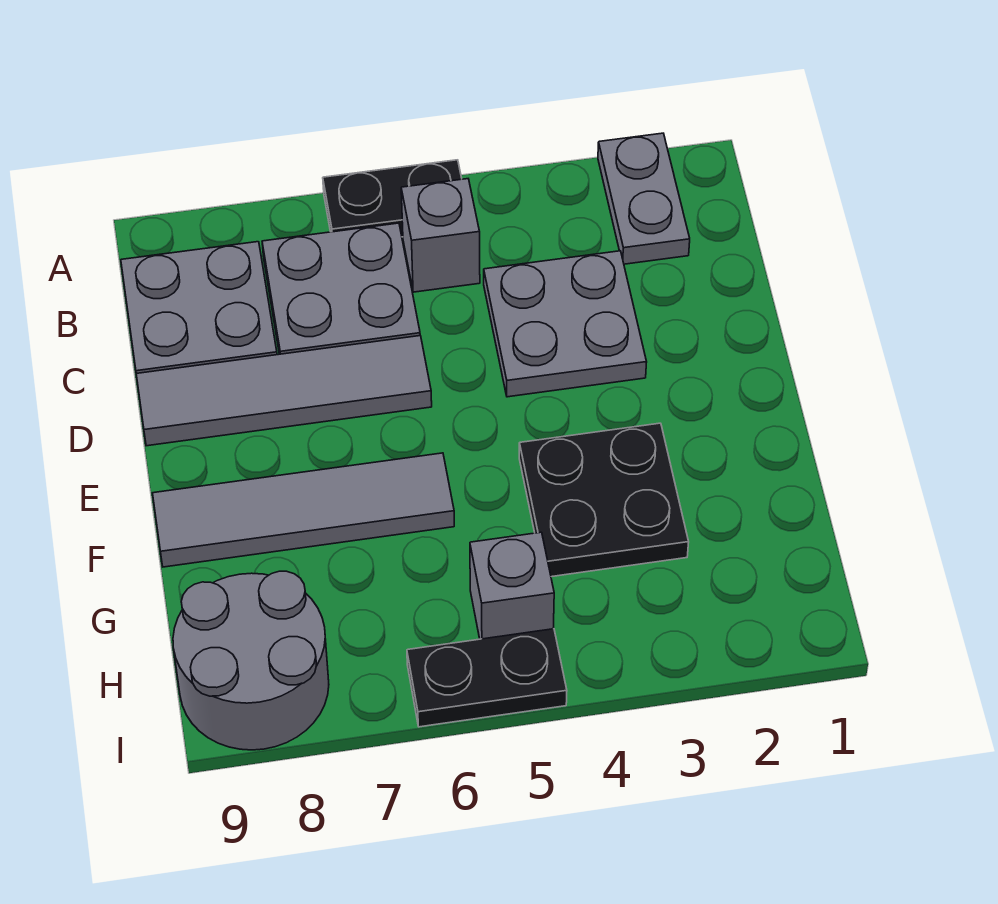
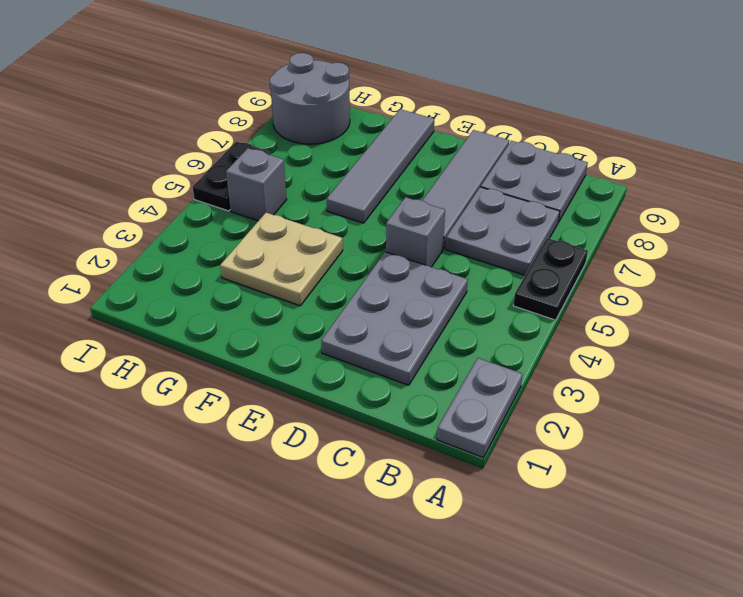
grey plate A2:B2 level 1 -> grey plate A1:A2 level 1
grey brick B5 level 1 -> grey brick D5 level 1
grey plate C3:D4 level 1 -> grey plate C2:D4 level 1
black plate F3:G4 level 1 -> tan plate F3:G4 level 1

